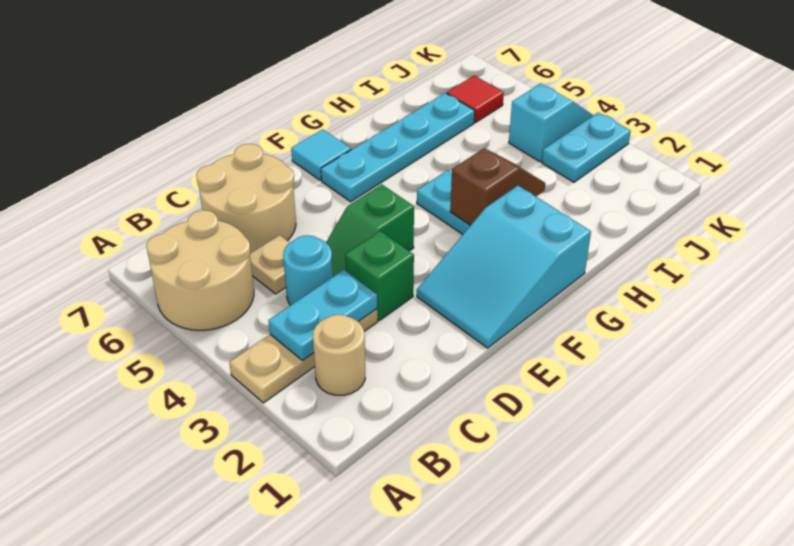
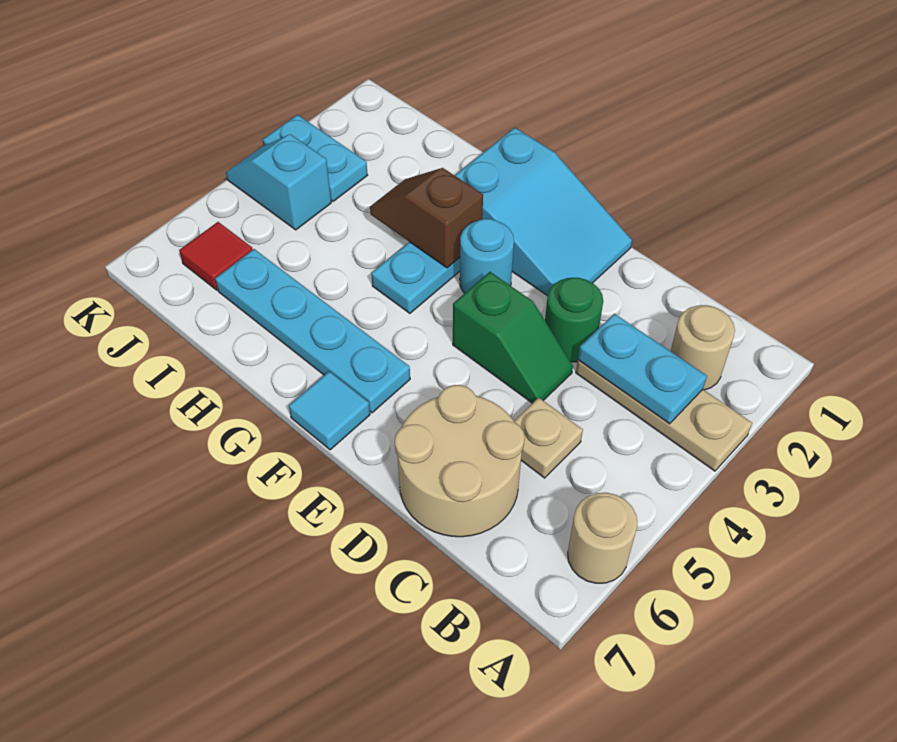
tan round brick A5:B6 level 1 -> tan round brick A6 level 1
cyan round brick C4 level 1 -> cyan round brick F3 level 1
green brick D3 level 1 -> green round brick D3 level 1

